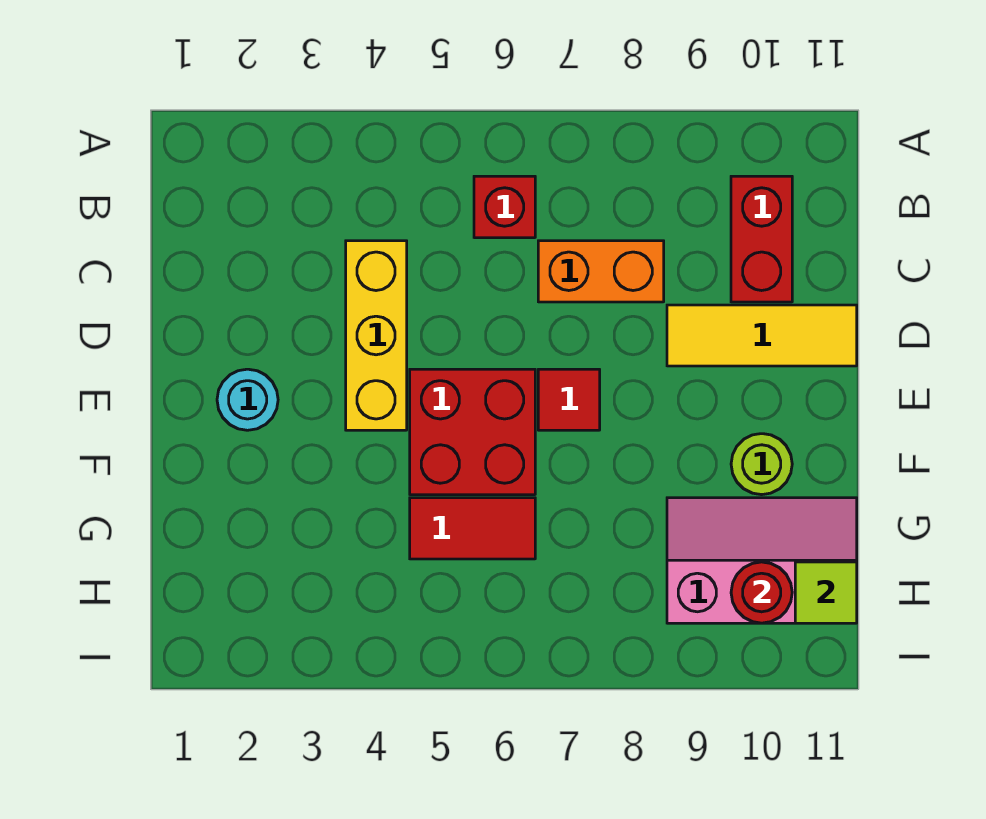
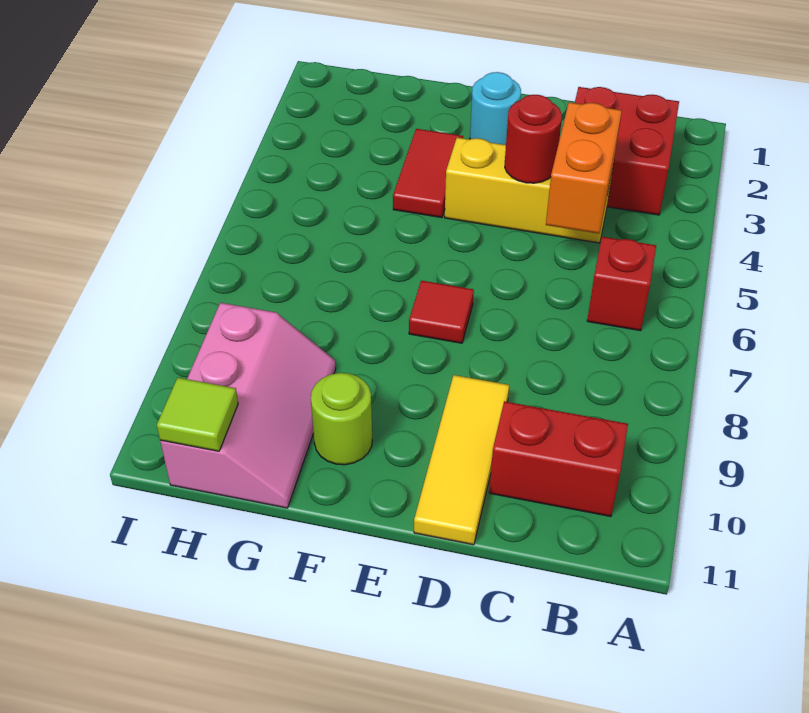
orange brick C7:C8 level 1 -> orange brick C4:C5 level 2
red brick E5:F6 level 1 -> red brick B2:C3 level 1
red tile G5:G6 level 1 -> red tile F3:F4 level 1
red round brick H10 level 2 -> red round brick D4 level 2

